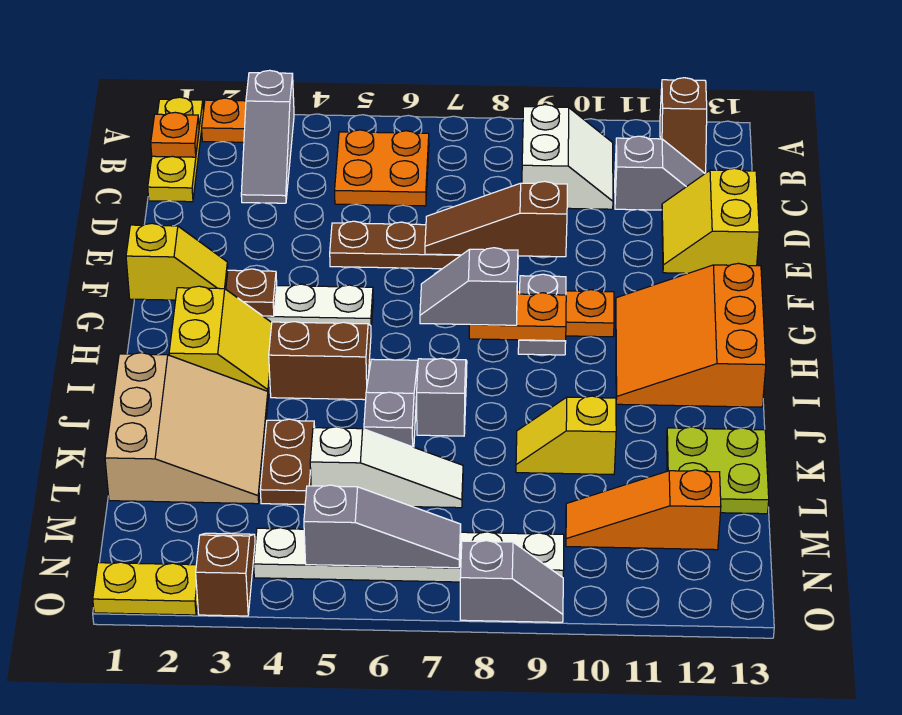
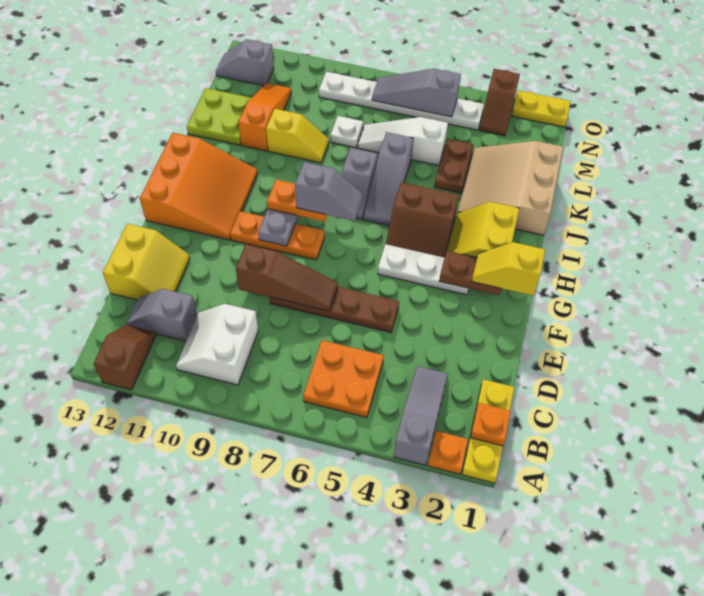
none -> white plate L8 level 1
orange slope M10:M12 level 1 top 12 -> orange slope K11:M11 level 1 top K
grey slope O8:O9 level 1 top 8 -> grey slope N12:N13 level 1 top 12

